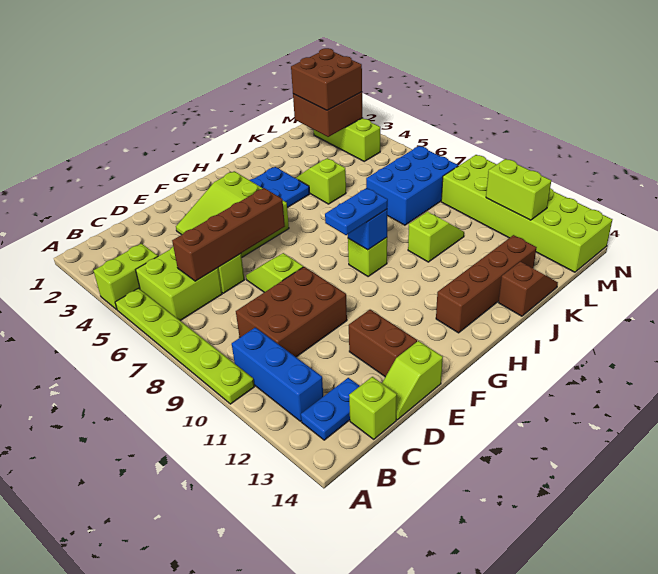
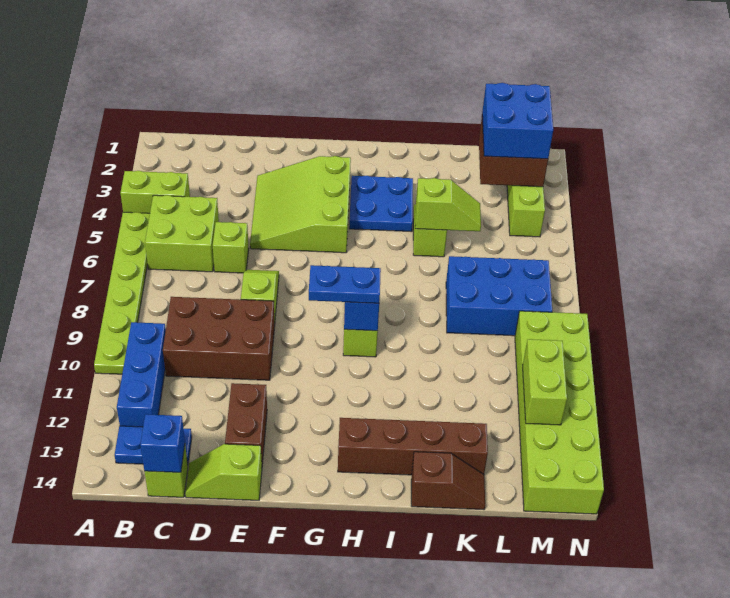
brown brick C6:F6 level 2 -> none
none -> blue brick C14 level 2
lime slope J10:K10 level 1 top J -> lime slope J5:K5 level 2 top J
brown brick L2:M3 level 3 -> blue brick L2:M3 level 3

